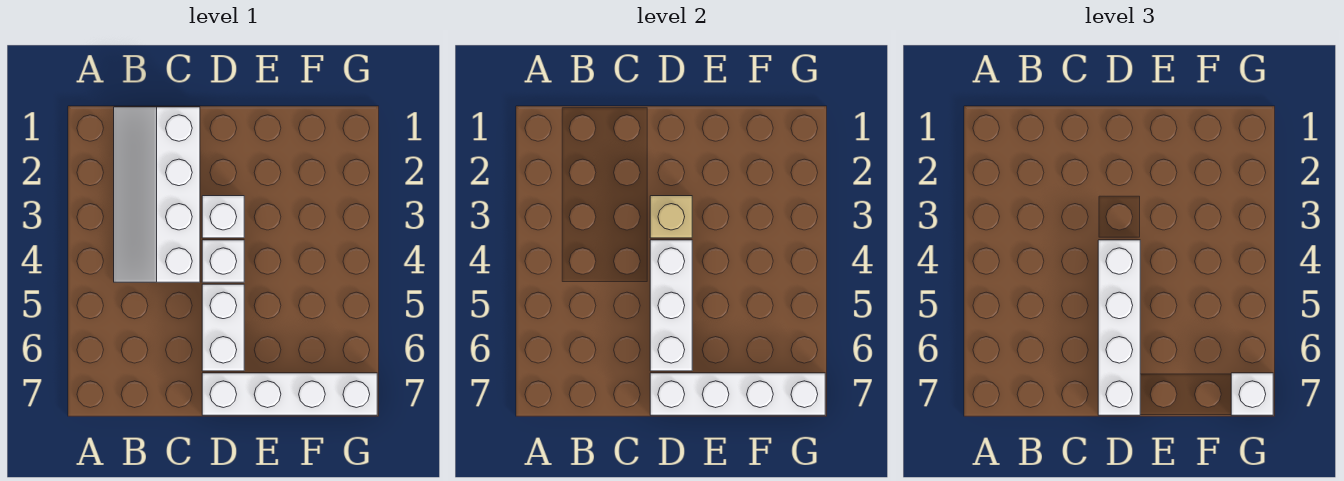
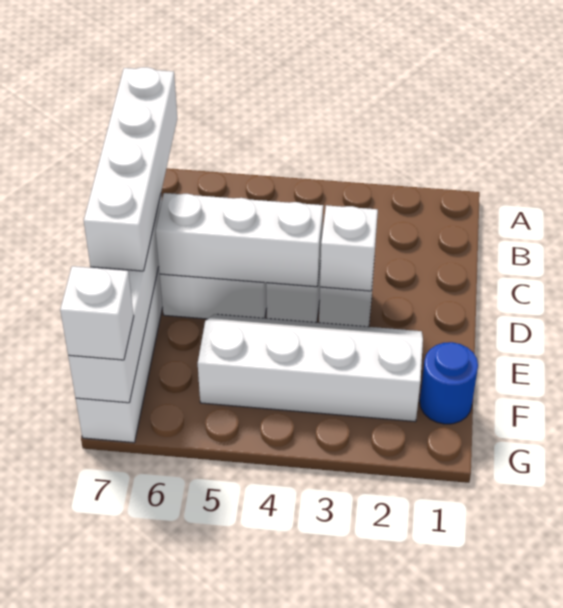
white slope B1:C4 level 1 top C -> white slope E2:F5 level 1 top F
tan brick D3 level 2 -> white brick D3 level 2
white brick D4:D7 level 3 -> white brick B7:E7 level 3
none -> blue round brick F1 level 1

